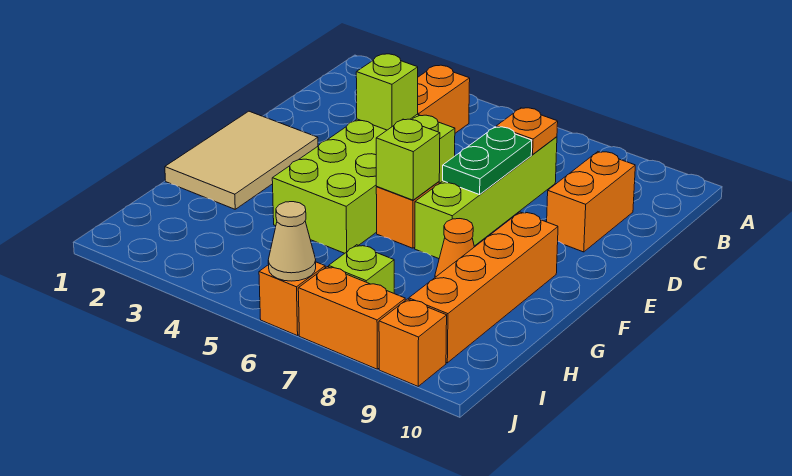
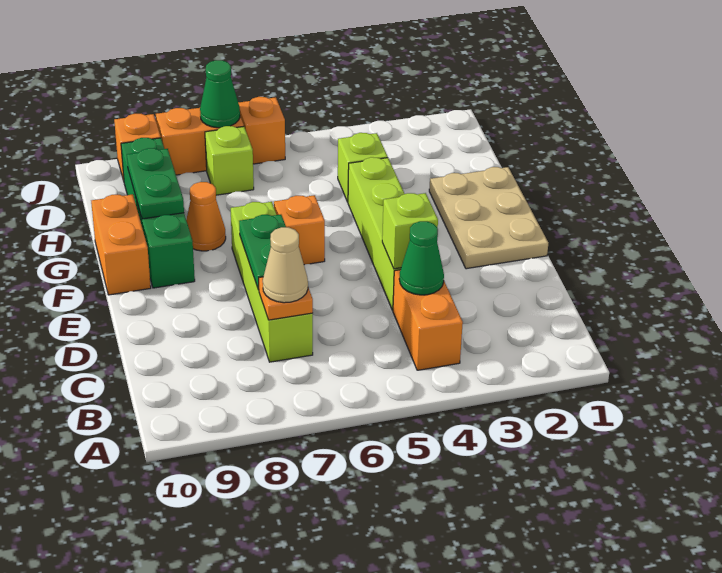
none -> green cone C4 level 2
orange brick C9:D9 level 1 -> orange brick F10:G10 level 1
lime brick D4:G5 level 1 -> lime brick D4:G4 level 1
tan tile E1:G2 level 1 -> tan plate E1:G2 level 1
lime brick F6 level 2 -> lime brick H4 level 1
orange brick F9:I9 level 1 -> green brick F9:I9 level 1
none -> green plate G9:H9 level 2
tan cone J6 level 2 -> tan cone C7 level 3
none -> green cone J7 level 2

